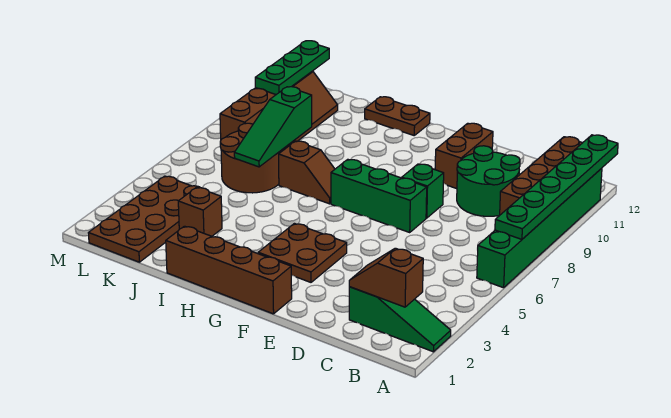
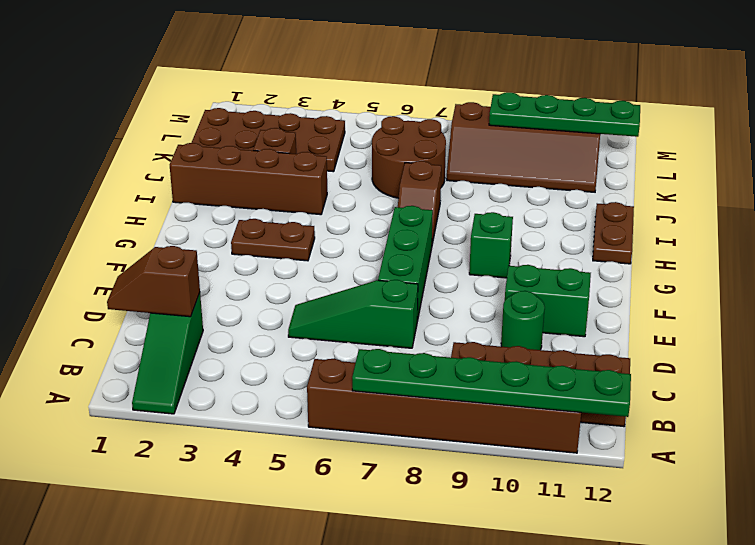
green brick A6:A11 level 1 -> brown brick A6:A11 level 1
brown slope B2:C2 level 2 top B -> brown slope C1:C2 level 2 top 2
green round brick C9:D10 level 1 -> green round brick D10 level 1
green brick E8 level 1 -> green brick G9 level 1
brown brick E10:E11 level 1 -> green brick E10:E11 level 1
brown brick F1:I1 level 1 -> brown brick I1:I4 level 1
brown plate F3:G4 level 1 -> brown plate G3:G4 level 1
green slope J6:J8 level 2 top 8 -> green slope D5:D7 level 1 top 7
green plate L10:L12 level 2 -> green plate L9:L12 level 2

